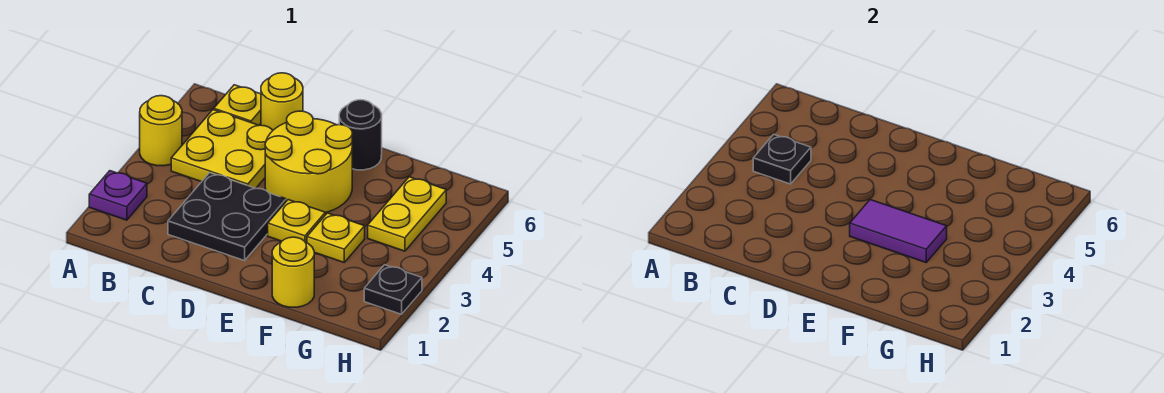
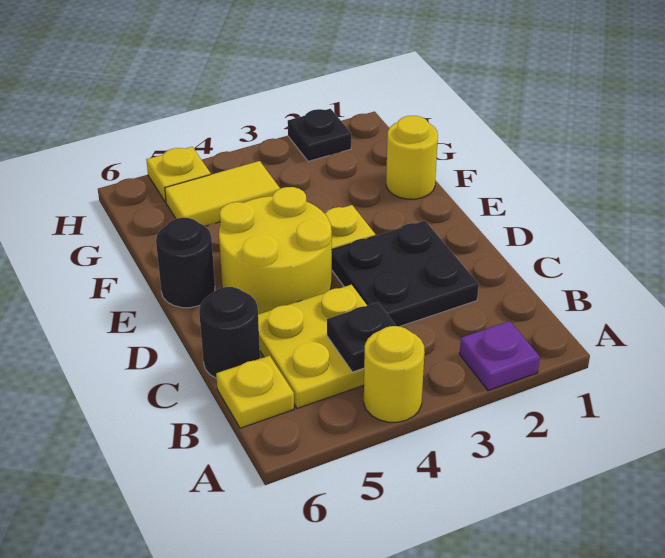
yellow round brick C6 level 1 -> black round brick C6 level 1
purple tile E3:F3 level 2 -> none
yellow plate F3 level 1 -> yellow plate H5 level 1
yellow plate G4:G5 level 1 -> yellow tile G4:G5 level 1

